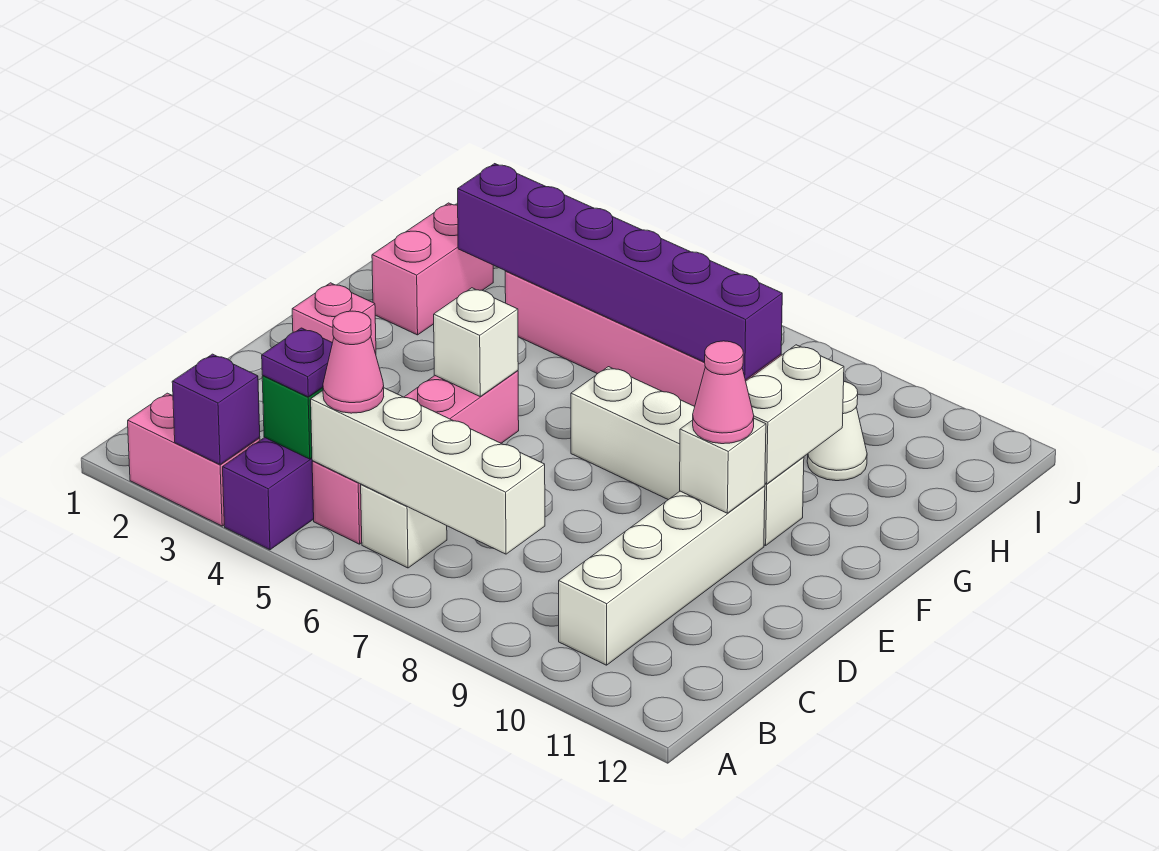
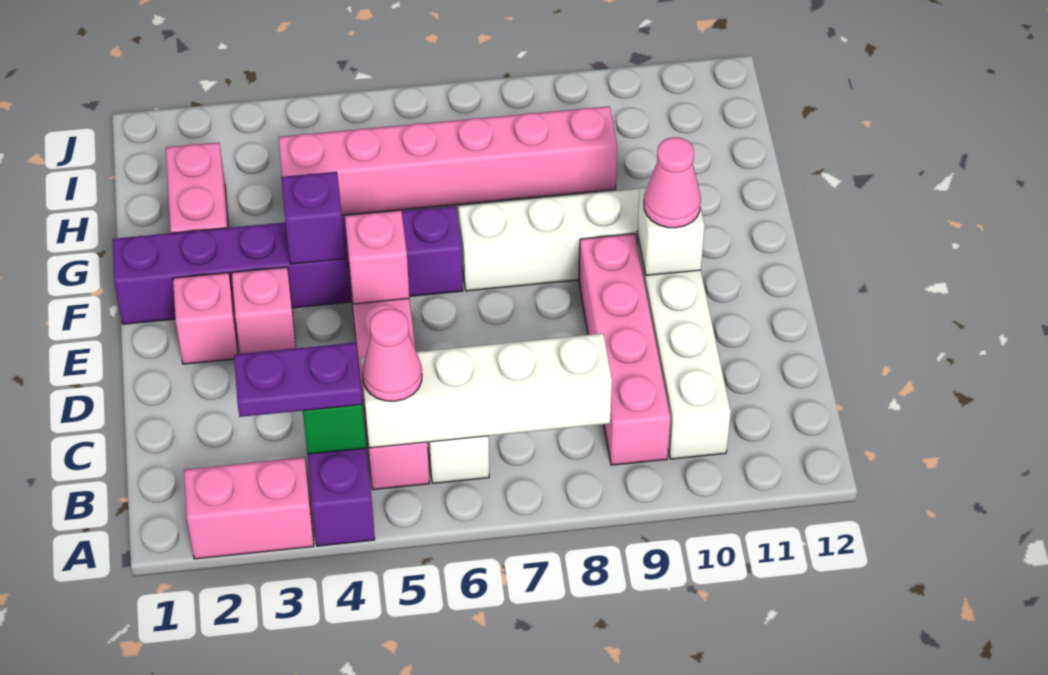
purple brick A3 level 2 -> purple brick F4 level 2
purple plate B4 level 3 -> purple plate B3:B4 level 3
none -> pink brick B9:E9 level 1
none -> pink brick E3 level 1
white brick E5 level 2 -> pink brick E5 level 2
white brick F10:G10 level 2 -> none
purple brick H3:H8 level 2 -> purple brick F1:F6 level 1
white cone H10 level 1 -> none

